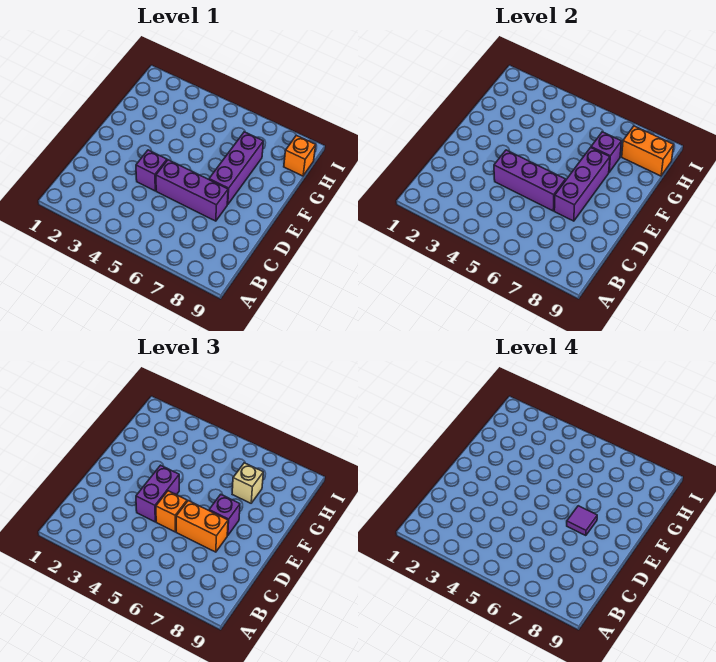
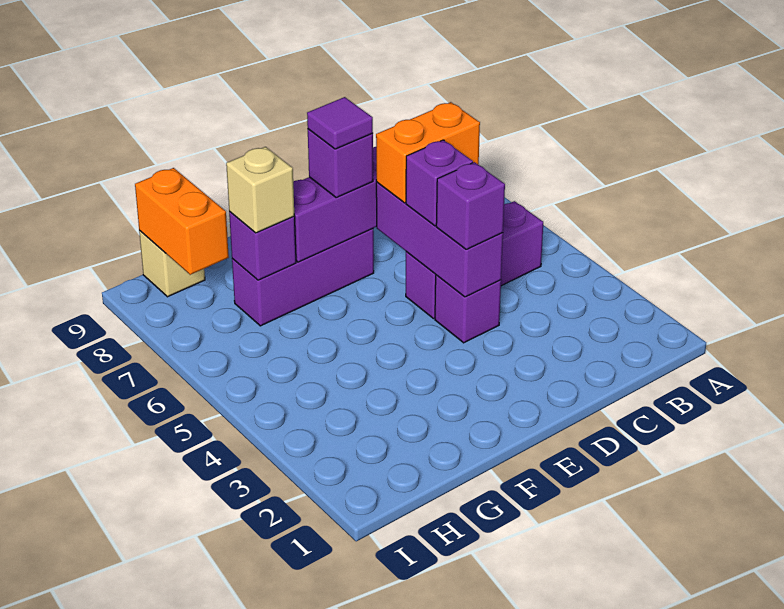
purple brick D4:E4 level 3 -> purple brick D4 level 3
purple brick D5:D7 level 1 -> purple brick B5:D5 level 1
orange brick D5 level 3 -> purple brick D5 level 3
orange brick D6:D7 level 3 -> orange brick C6:D6 level 3
orange brick H9 level 1 -> tan brick H9 level 1

